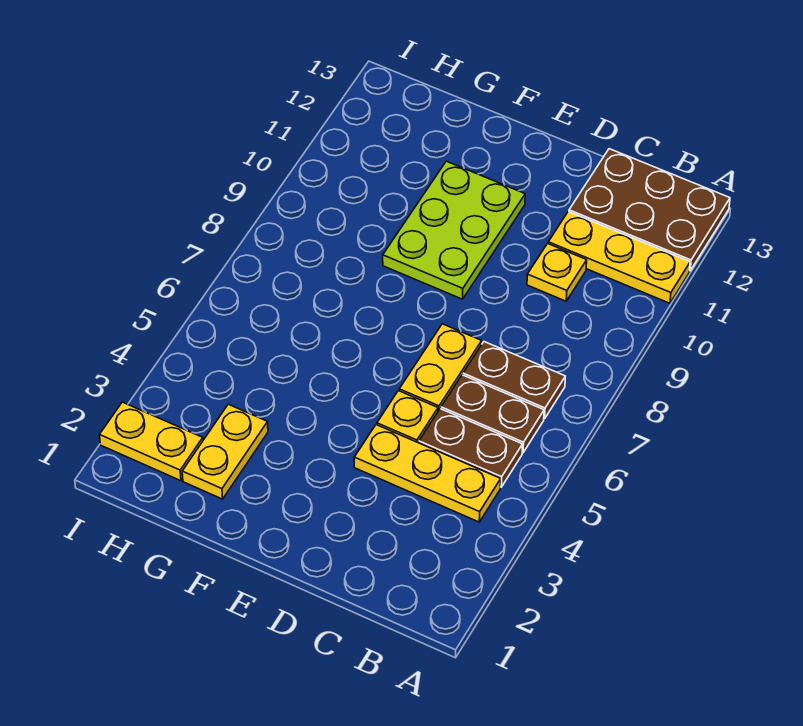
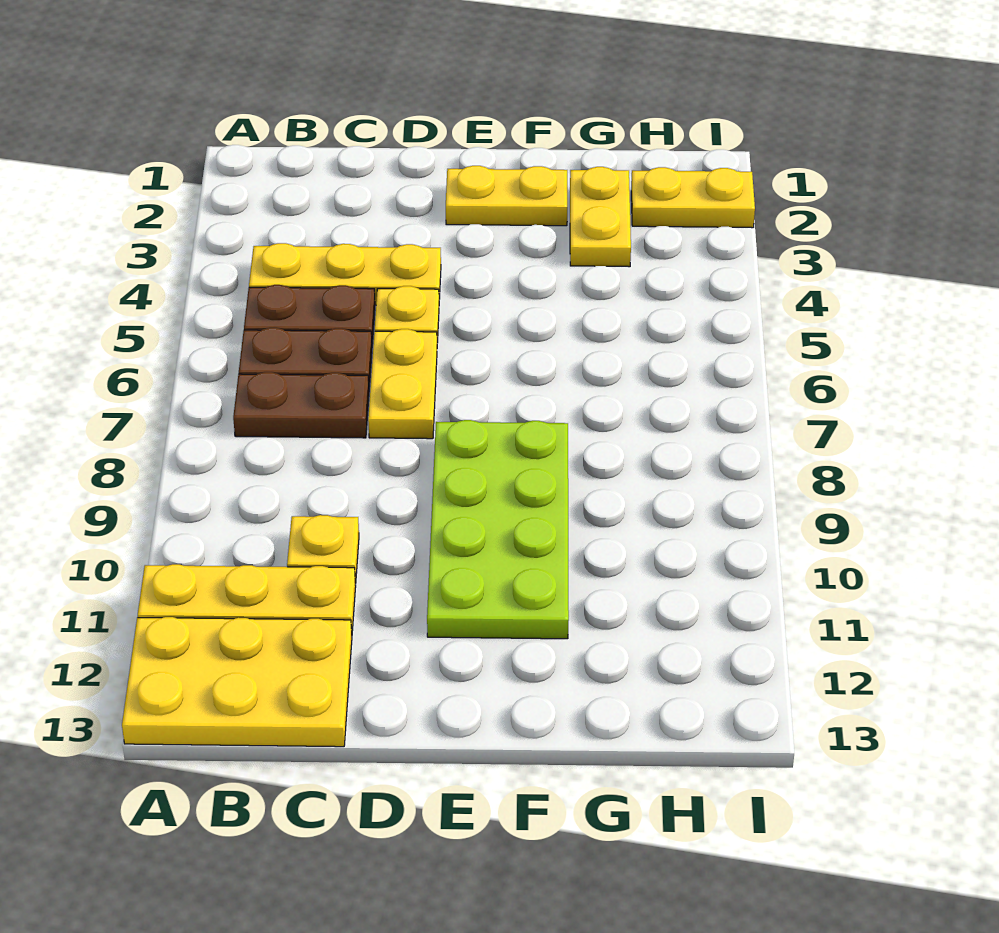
brown plate A12:C13 level 1 -> yellow plate A12:C13 level 1
none -> yellow plate E2:F2 level 1
lime plate E9:F11 level 1 -> lime plate E8:F11 level 1

